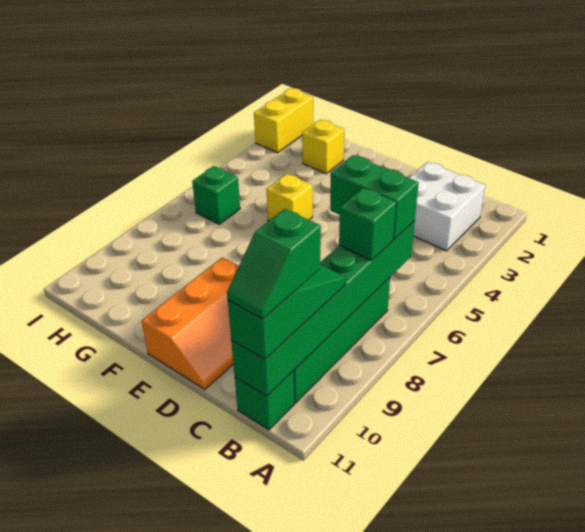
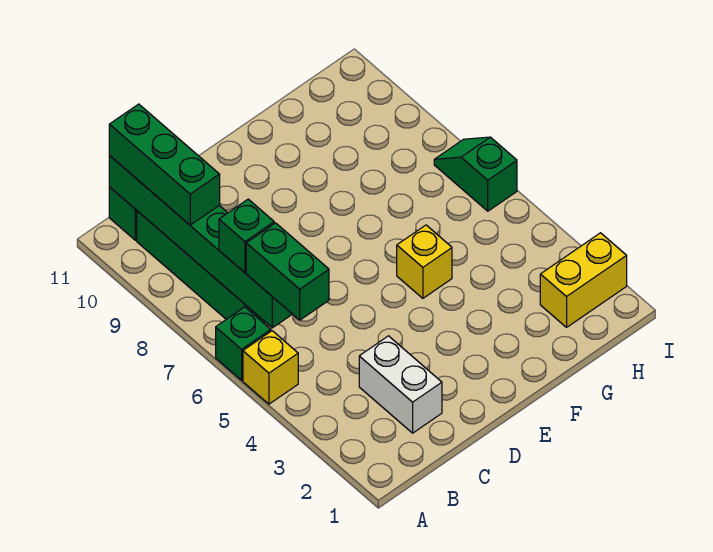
white brick B2:C3 level 1 -> white brick C2:C3 level 1
green brick B6:C6 level 3 -> green brick B5:B6 level 3
green slope B9:B11 level 3 top 11 -> green brick B9:B11 level 3
green slope B10:B11 level 4 top 10 -> green slope I6:I7 level 1 top 6
orange slope D9:E11 level 1 top E -> none
yellow brick G2 level 1 -> yellow brick A5 level 1
green brick H6 level 1 -> green brick A6 level 1
yellow brick I1:I2 level 1 -> yellow brick H2:I2 level 1

